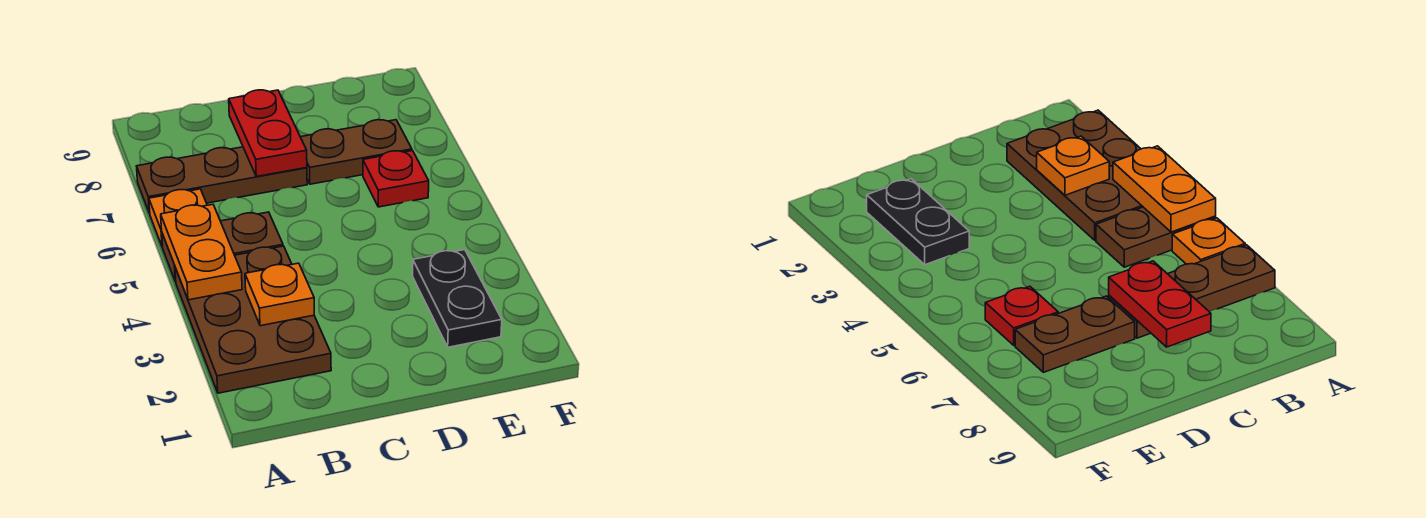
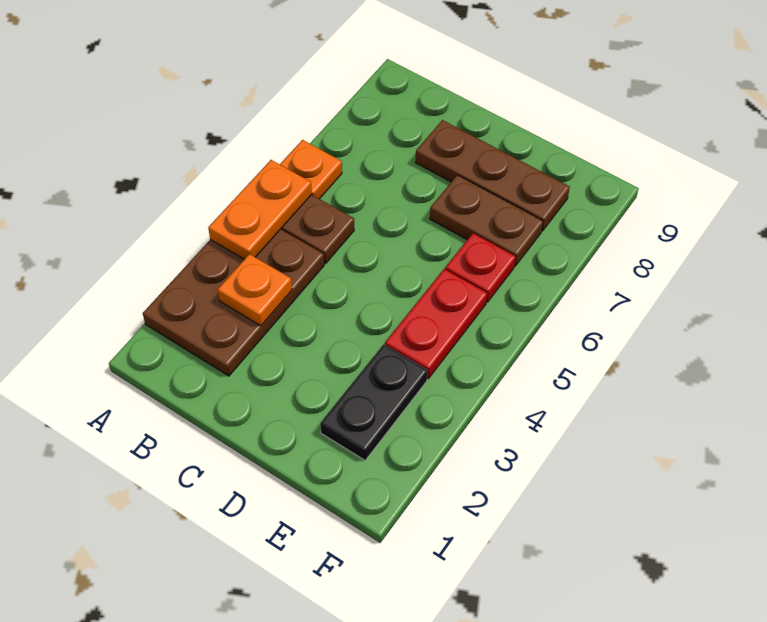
brown plate A7:C7 level 1 -> brown plate C8:E8 level 1
red plate C7:C8 level 2 -> red plate E4:E5 level 1

